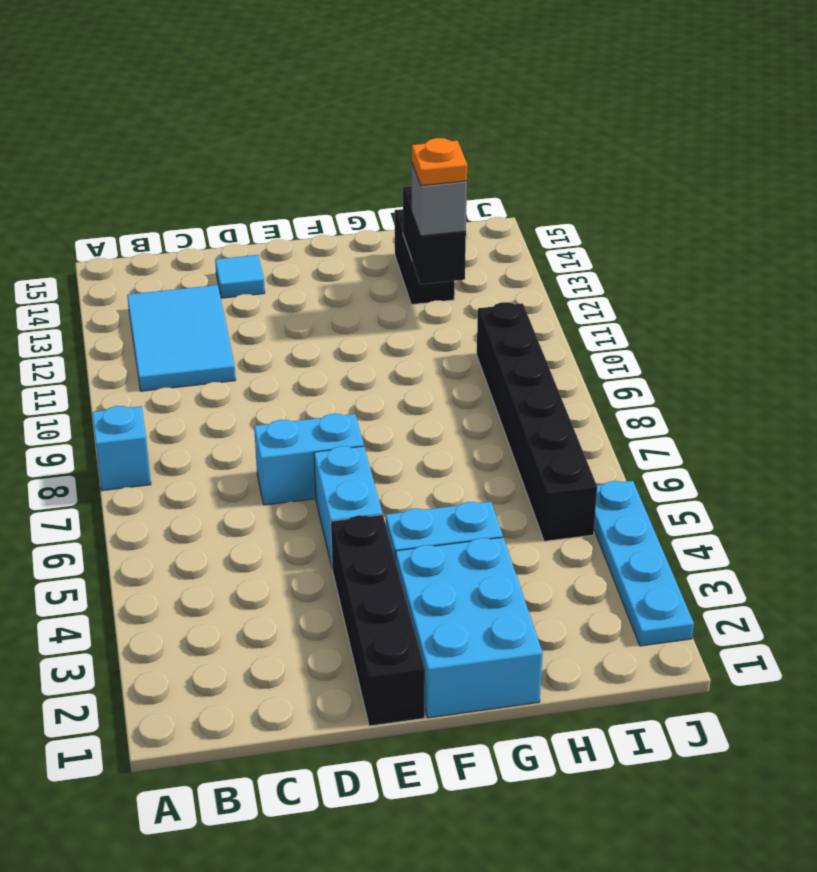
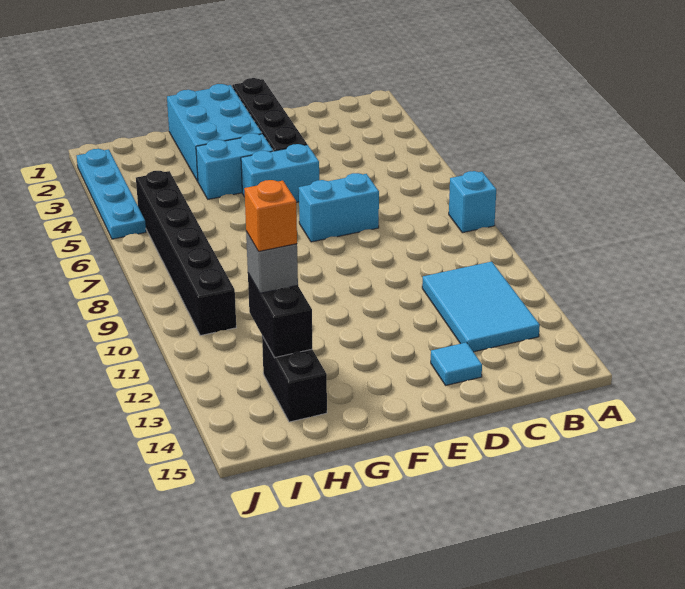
cyan brick E5:E6 level 1 -> cyan brick E5:F5 level 1
orange plate H12 level 4 -> orange brick H12 level 4

